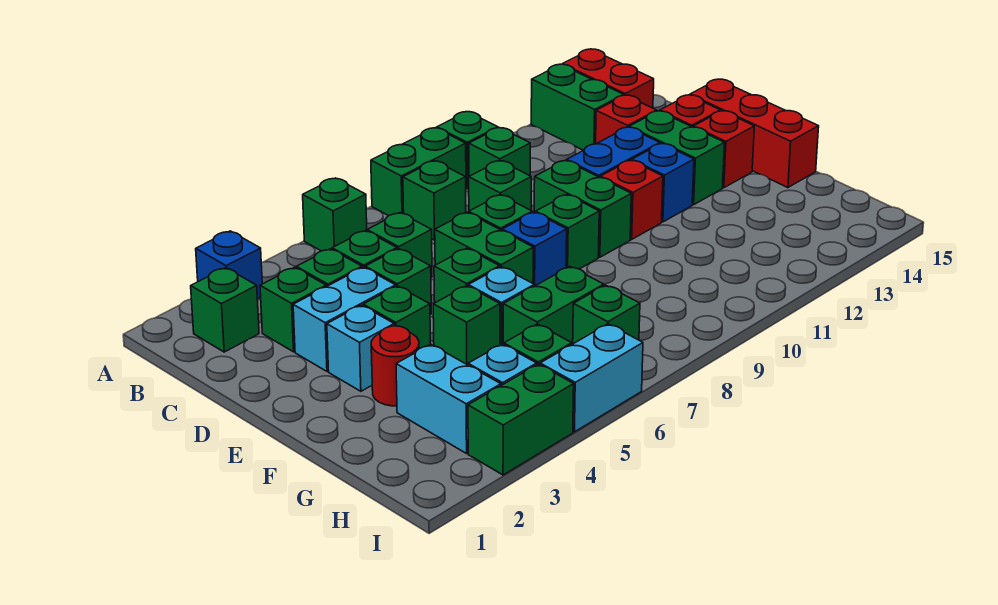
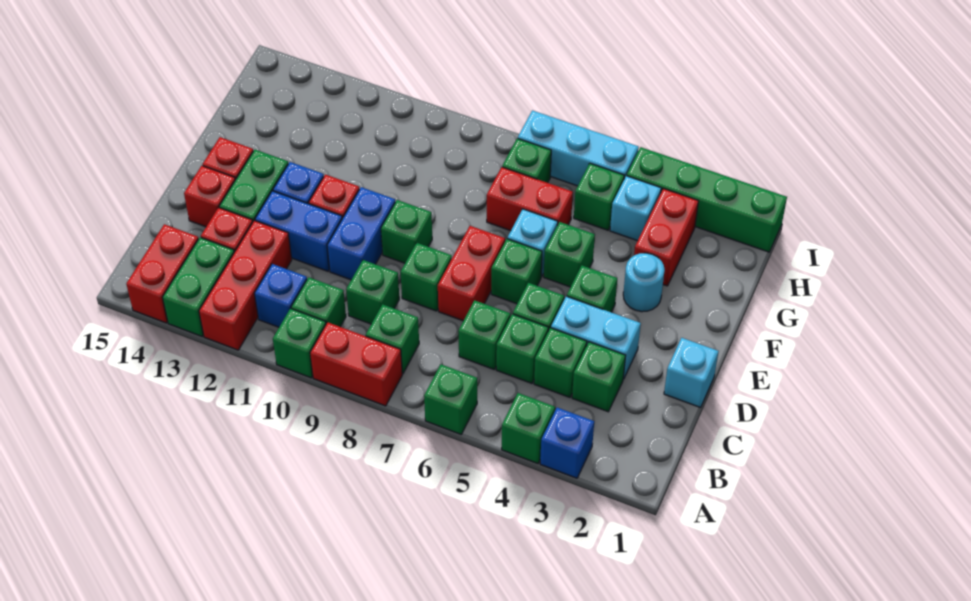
green brick A8:A9 level 1 -> red brick A8:A9 level 1
green brick B2 level 1 -> green brick A4 level 1
green brick D7:E7 level 1 -> red brick D7:E7 level 1
green brick D10:E10 level 1 -> blue brick D10:E10 level 1
red brick D15:F15 level 1 -> red brick A12:C12 level 1
cyan brick E3 level 1 -> cyan brick D1 level 1
blue brick E8 level 1 -> blue brick B11 level 1
red round brick F3 level 1 -> cyan round brick F3 level 1
cyan brick G3:H3 level 1 -> red brick G3:H3 level 1
green brick G6:G7 level 1 -> red brick G6:G7 level 1
green brick I3:I4 level 1 -> green brick I1:I4 level 1
cyan brick I5:I6 level 1 -> cyan brick I5:I7 level 1

